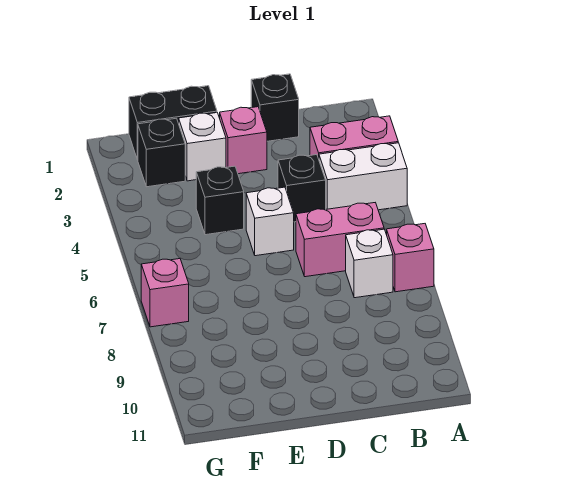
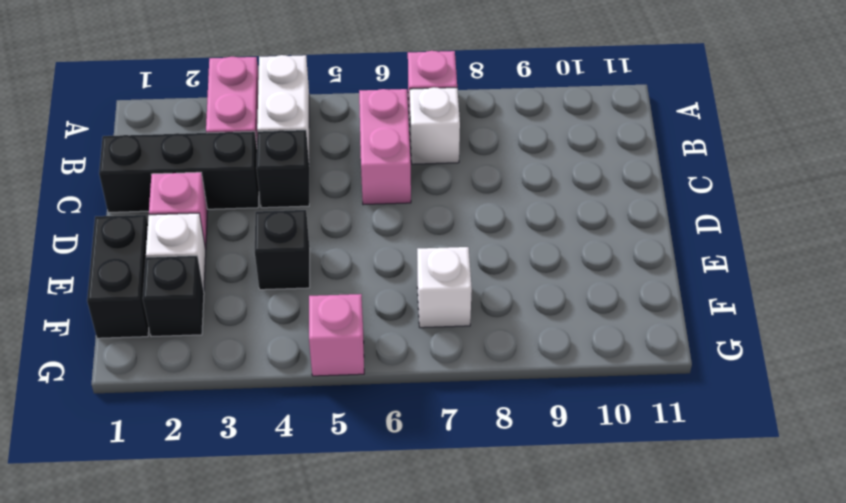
black brick C1 level 1 -> black brick C1:C3 level 1
white brick D5 level 1 -> white brick F7 level 1
pink brick G7 level 1 -> pink brick G5 level 1

